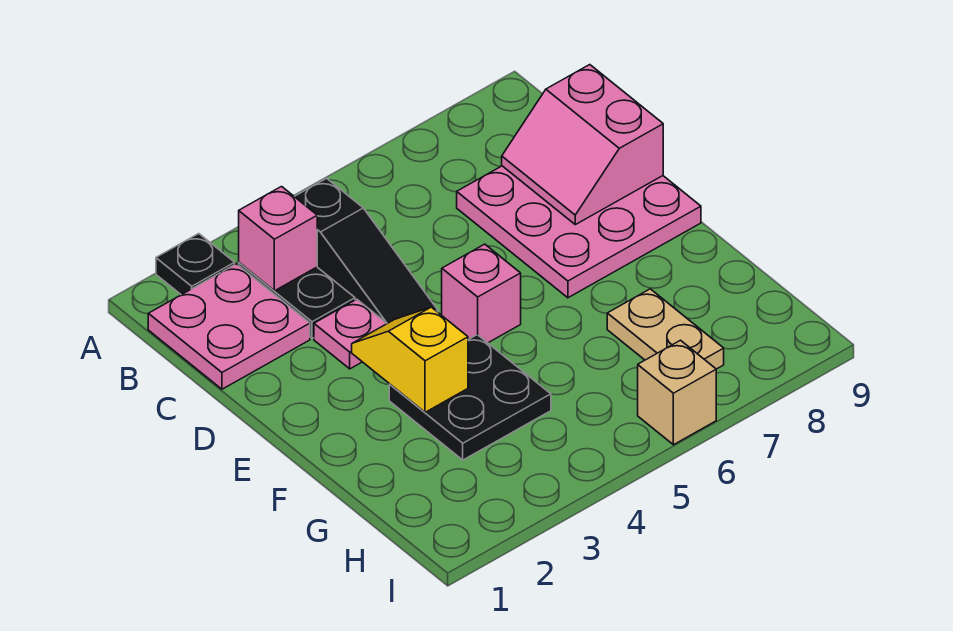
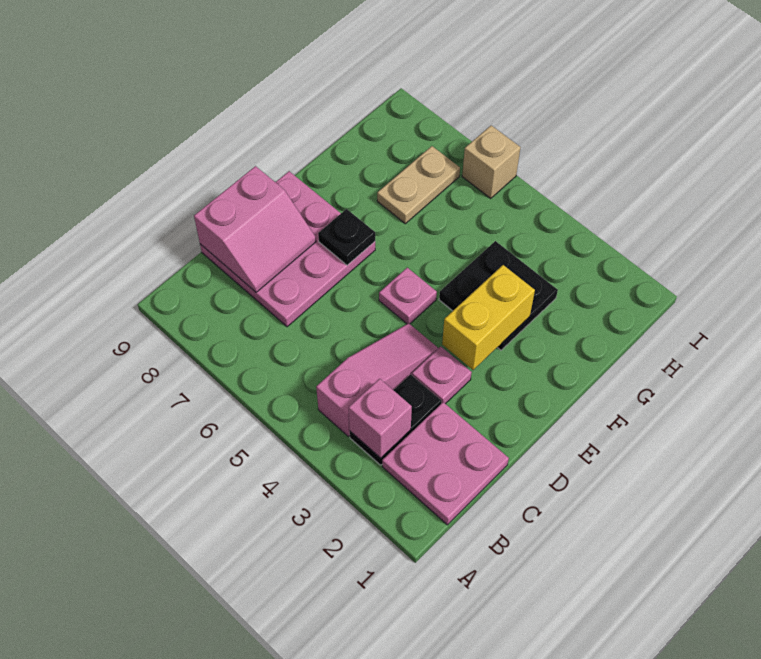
black plate A2 level 1 -> black plate E7 level 2
black slope B4:D4 level 1 top B -> pink slope B4:D4 level 1 top B
yellow slope E3:F3 level 2 top F -> yellow brick E3:F3 level 2
pink brick E5 level 1 -> pink plate E5 level 1

